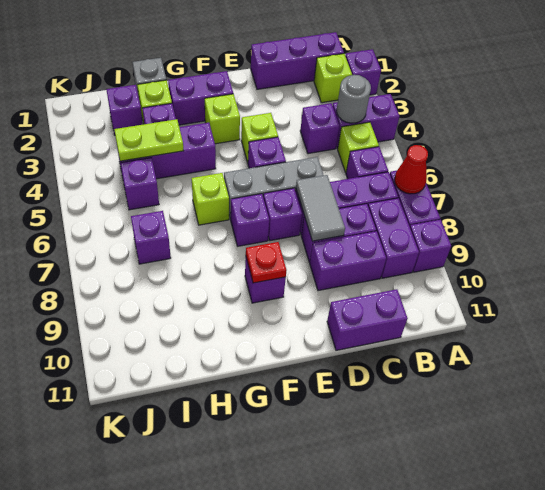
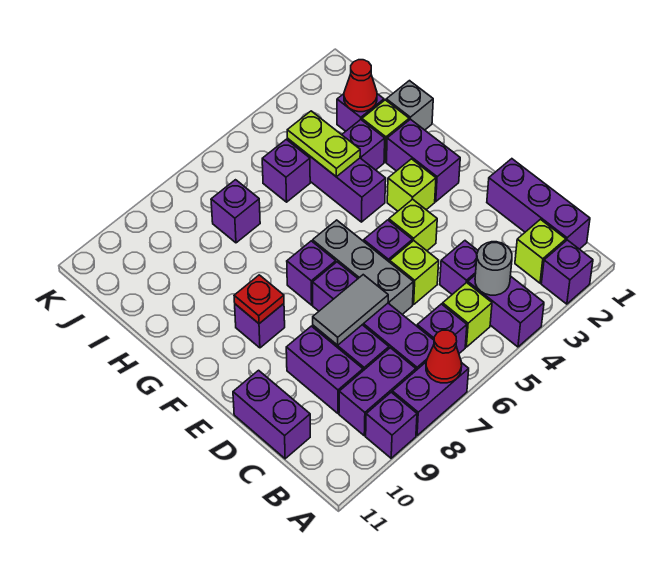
lime brick G6 level 1 -> lime brick D5 level 1
none -> red cone I2 level 2

